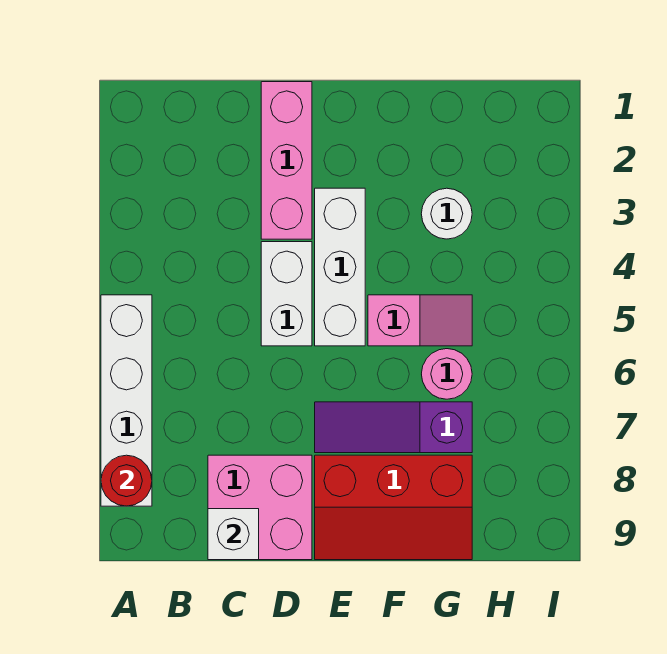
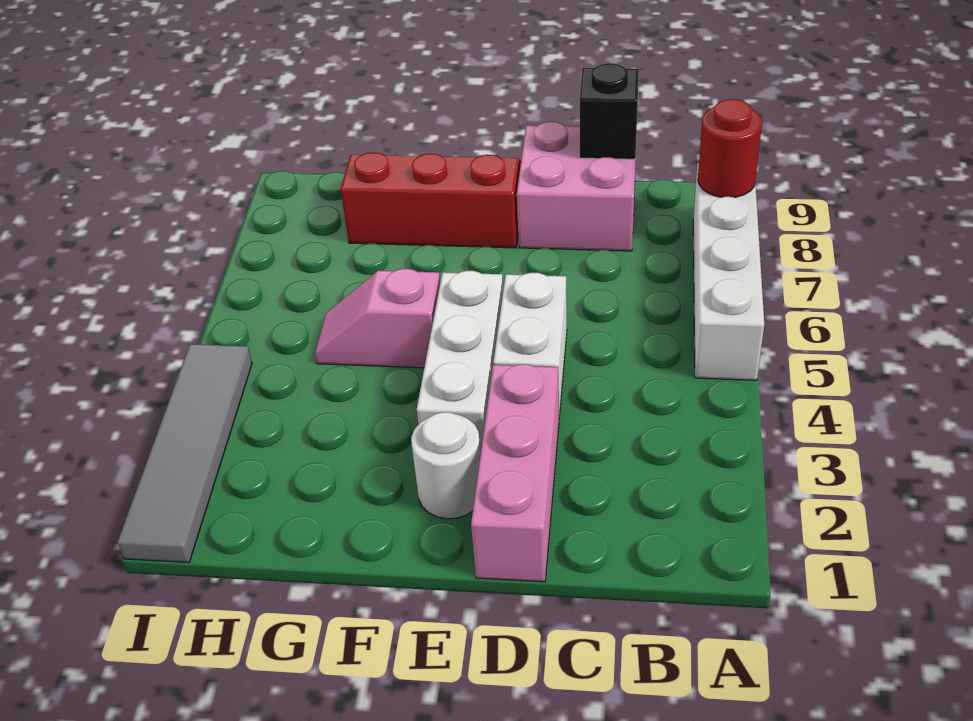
white brick C9 level 2 -> black brick C9 level 2
purple slope E7:G7 level 1 top G -> none
white round brick G3 level 1 -> white round brick E2 level 1
pink round brick G6 level 1 -> none
none -> grey tile I1:I4 level 1

